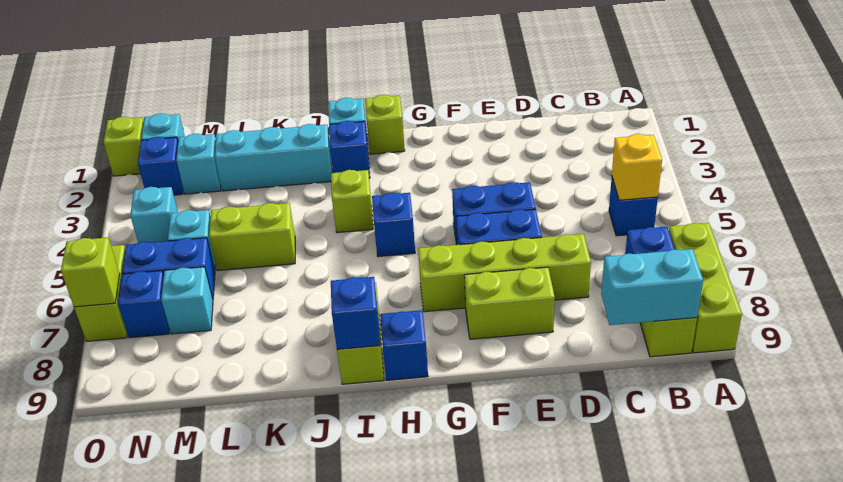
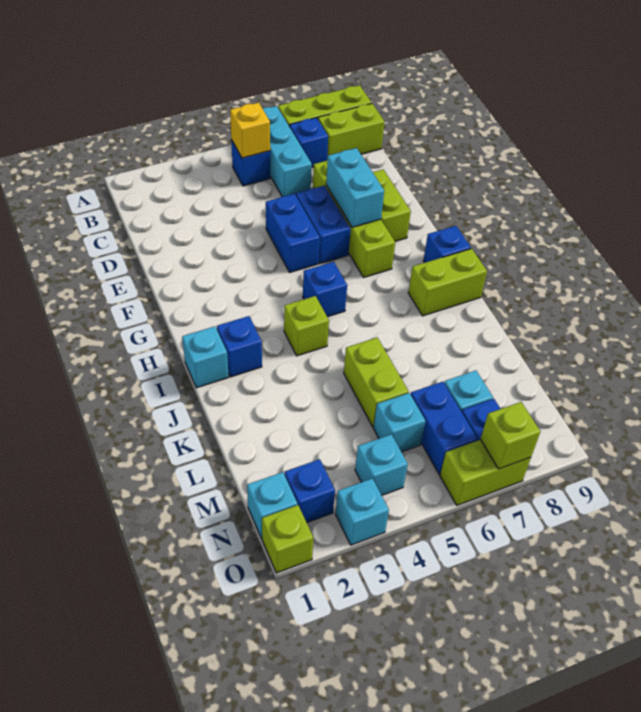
cyan brick B9:C9 level 2 -> cyan brick E7:F7 level 2
lime brick H1 level 1 -> none
blue brick I9 level 2 -> none
cyan brick J2:L2 level 1 -> cyan brick A6:C6 level 1
cyan brick M2 level 1 -> cyan brick O3 level 1

